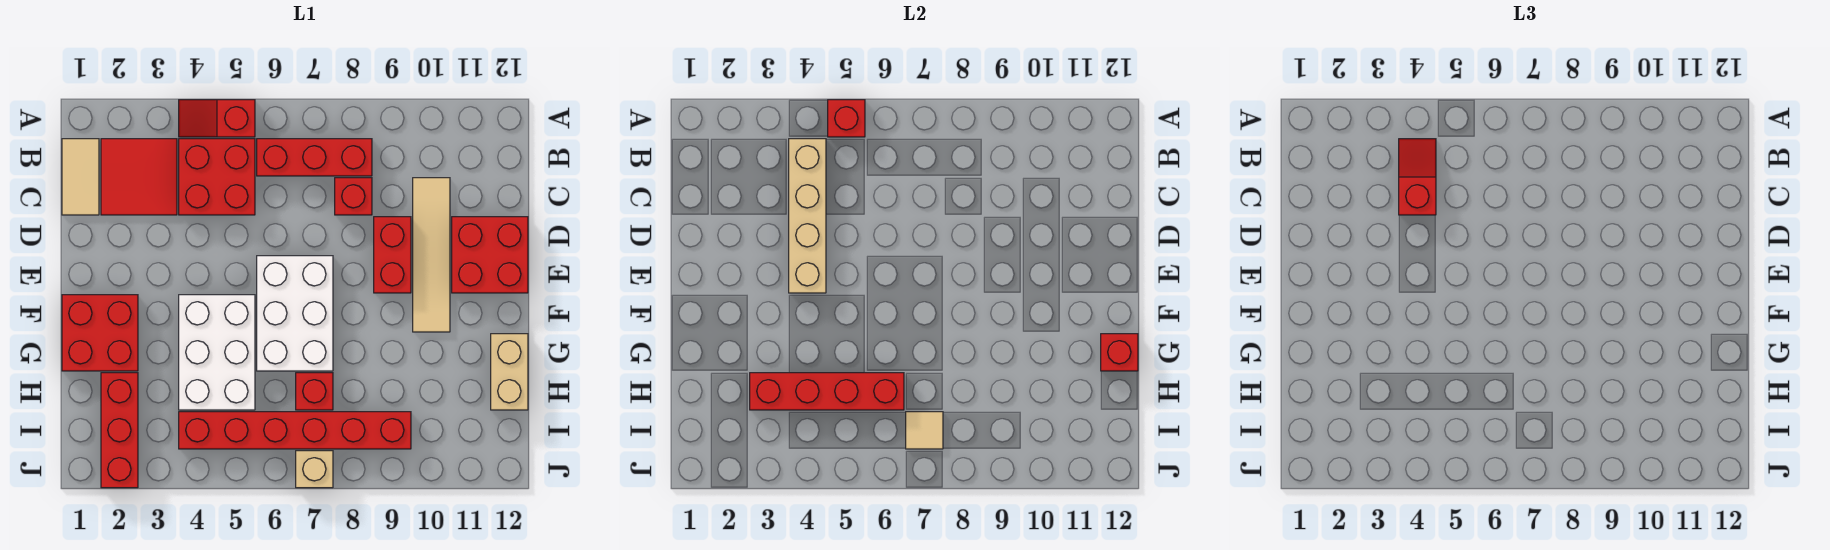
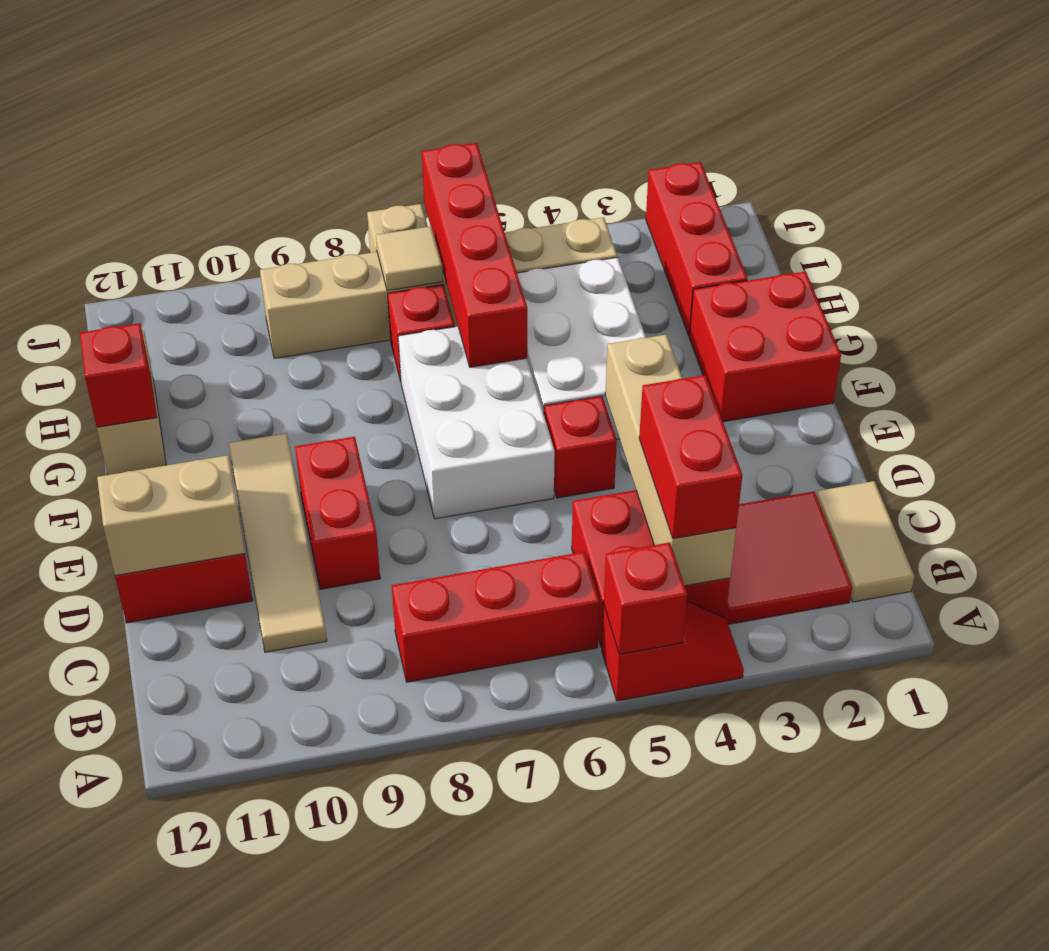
red slope B4:C4 level 3 top C -> red brick B4:C4 level 3
red brick C8 level 1 -> red brick E5 level 1
none -> tan brick D11:D12 level 2
red brick H3:H6 level 2 -> red brick G6:J6 level 2
red brick I4:I9 level 1 -> tan brick I4:I9 level 1

